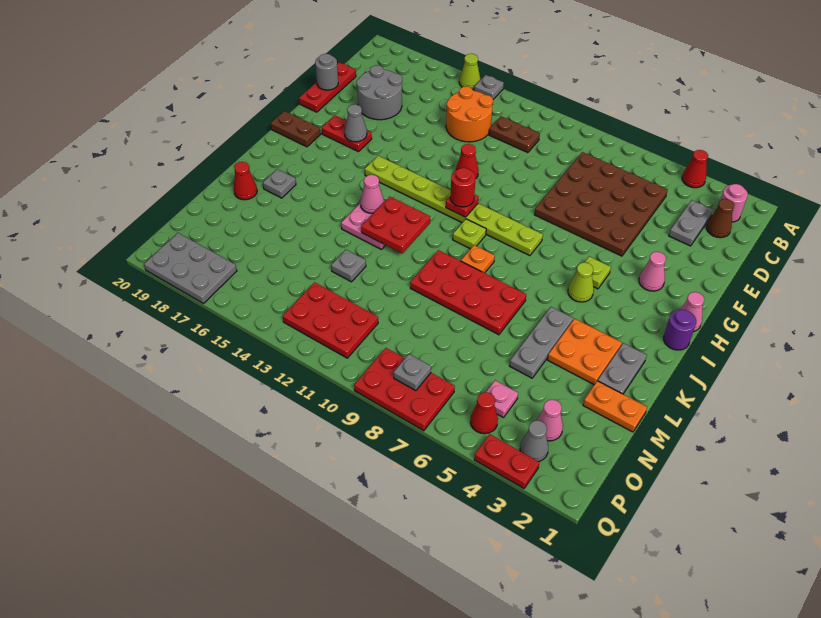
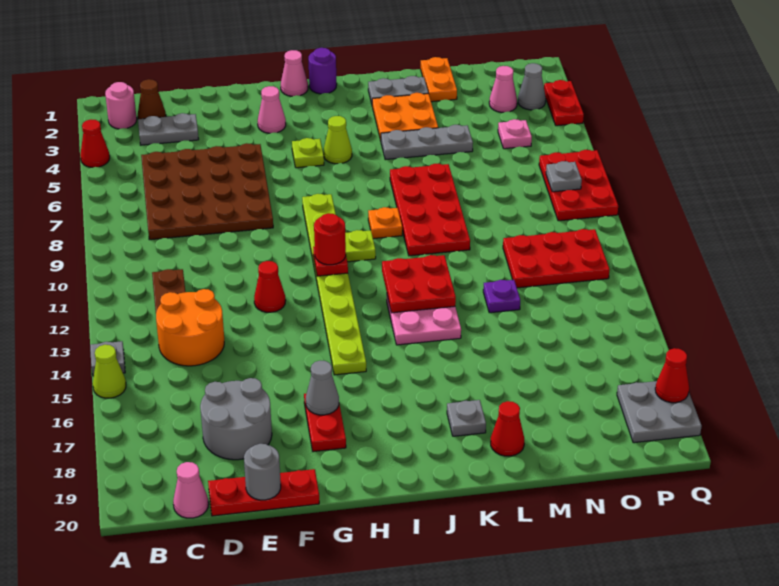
brown plate H19:H20 level 1 -> none
pink cone J14 level 2 -> pink cone C20 level 1
grey plate M13 level 1 -> purple plate M13 level 1
red plate O11:P13 level 1 -> red plate N11:P12 level 1
red cone P5 level 1 -> red cone Q18 level 2
grey plate P17:Q19 level 1 -> grey plate P18:Q19 level 1

